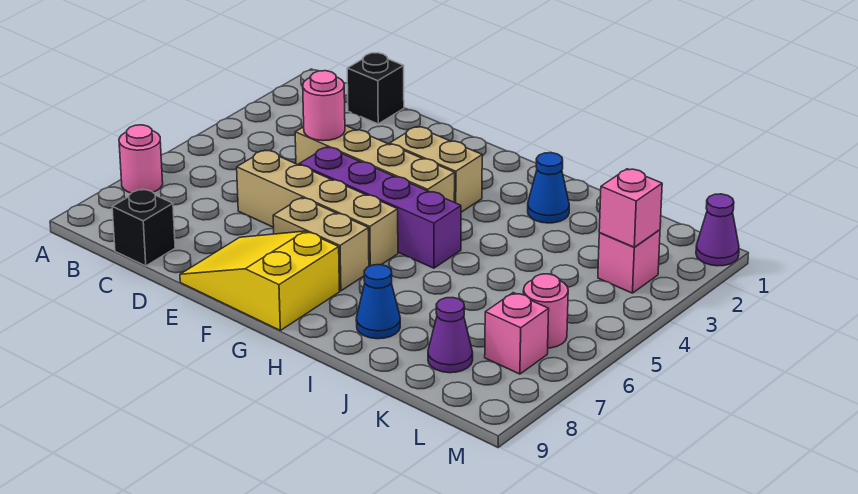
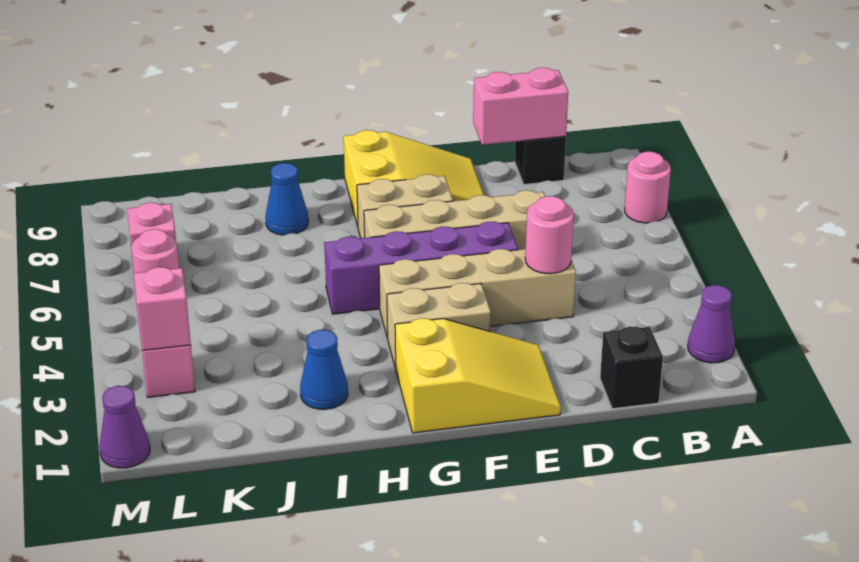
none -> pink brick C9:D9 level 2
none -> yellow slope E1:G2 level 1 top G
purple cone K8 level 1 -> purple cone A2 level 1

